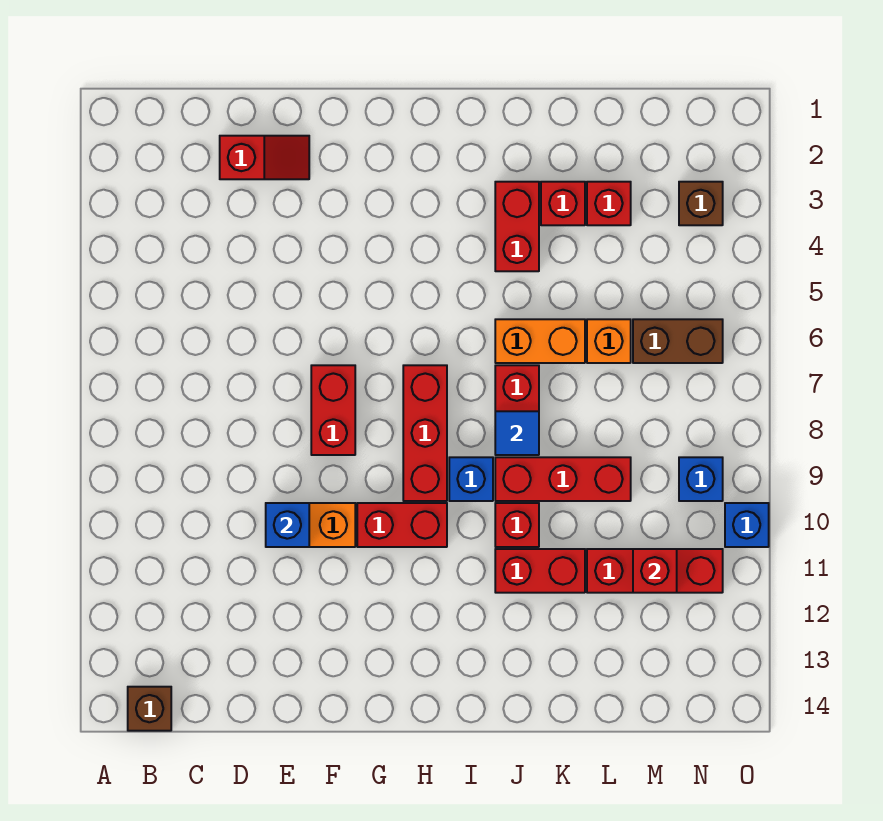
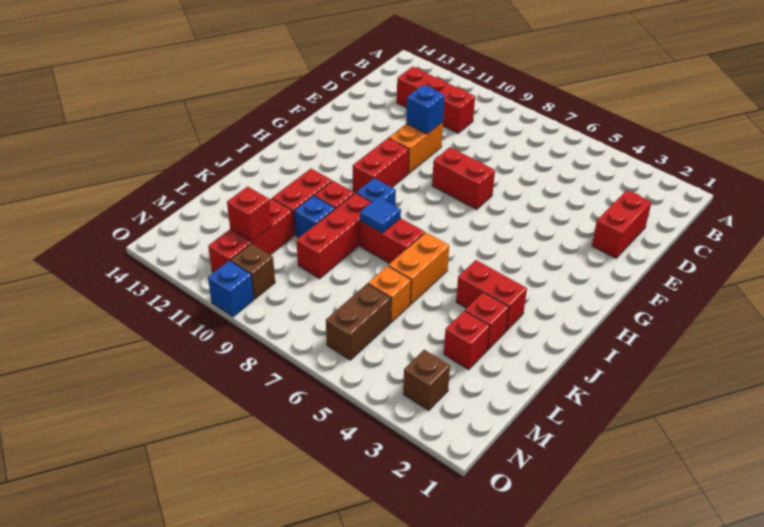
brown brick B14 level 1 -> brown brick N10 level 1
red slope D2:E2 level 1 top D -> red brick D2:E2 level 1
red brick H7:H9 level 1 -> red brick C10:C12 level 1
blue brick N9 level 1 -> blue brick K10 level 1

